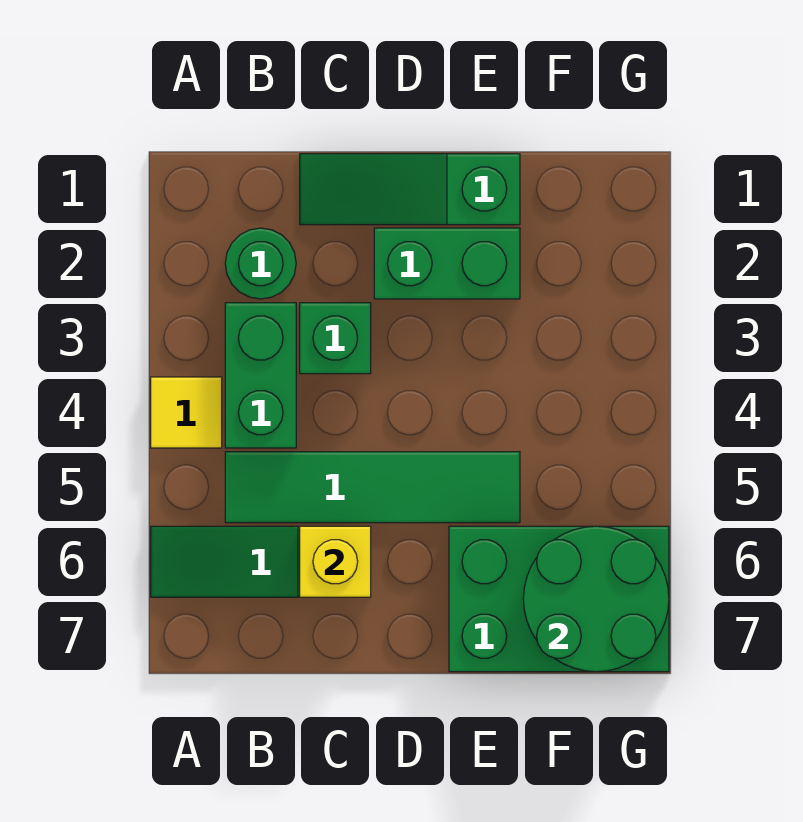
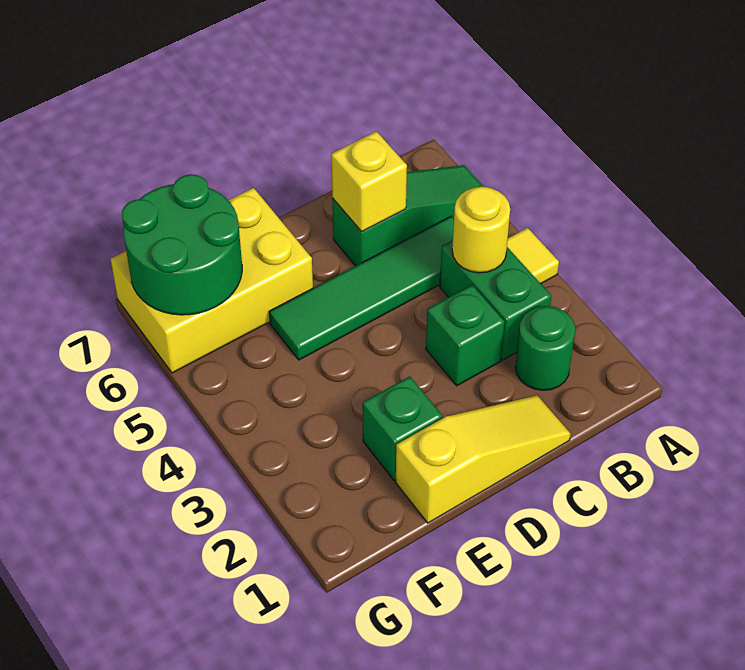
none -> yellow round brick B4 level 2
green slope C1:E1 level 1 top E -> yellow slope C1:E1 level 1 top E
green brick D2:E2 level 1 -> green brick E2 level 1
green brick E6:G7 level 1 -> yellow brick E6:G7 level 1

